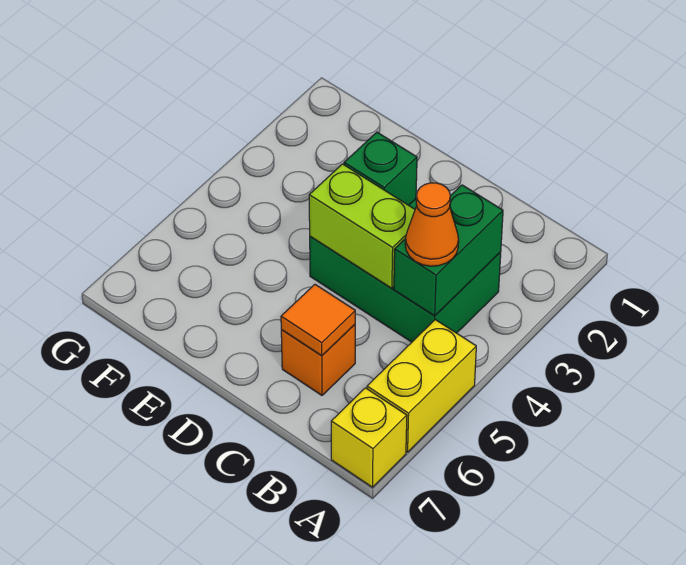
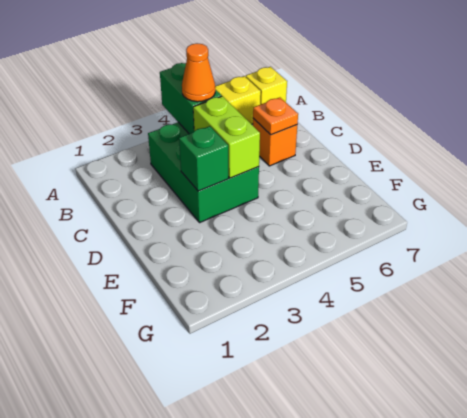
green brick B3:B4 level 2 -> green brick A4:B4 level 2
orange tile C6 level 2 -> orange plate C6 level 2

